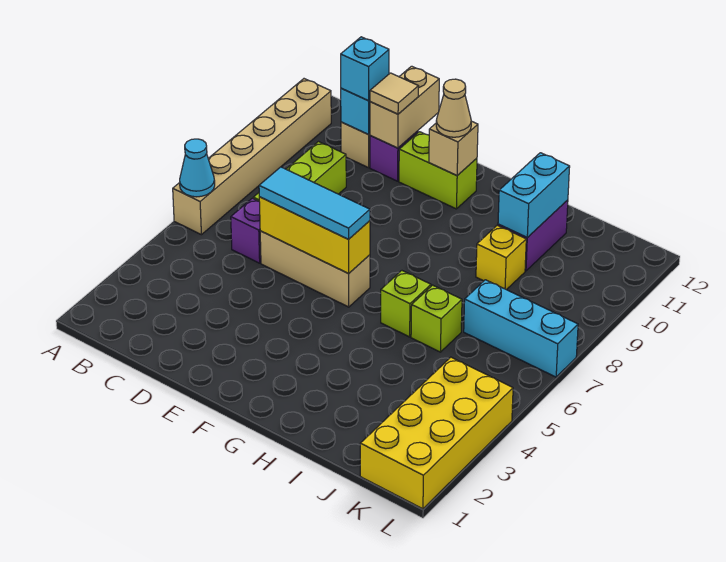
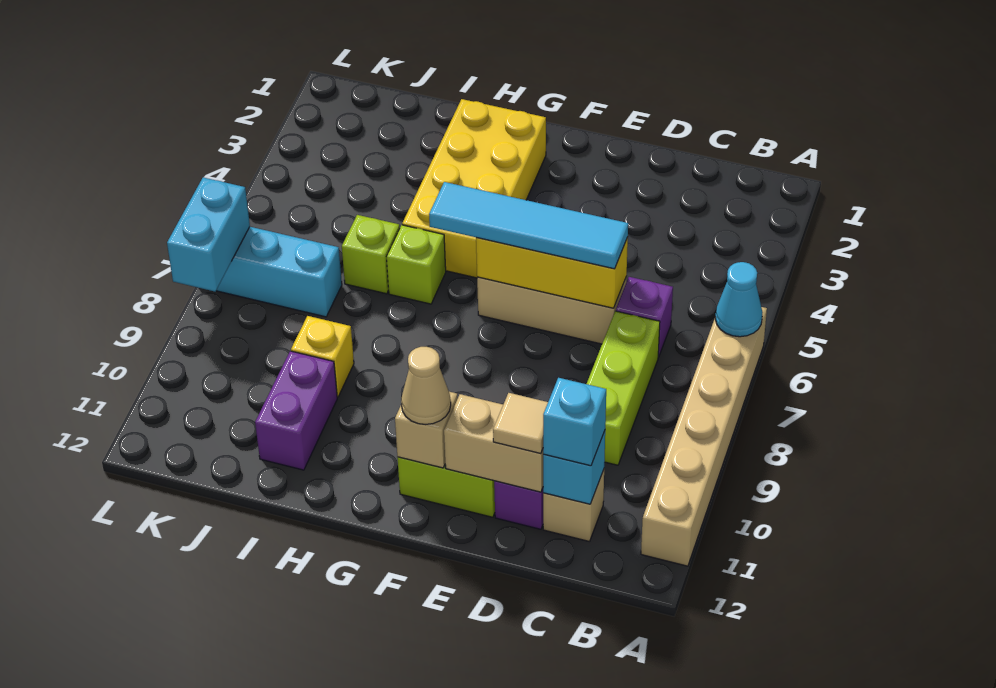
cyan tile D6:F6 level 3 -> cyan tile D6:G6 level 3
tan brick D11:D12 level 2 -> tan brick D11:E11 level 2
cyan brick I10:I11 level 2 -> cyan brick L7:L8 level 2
yellow brick K1:L4 level 1 -> yellow brick G2:H5 level 1

